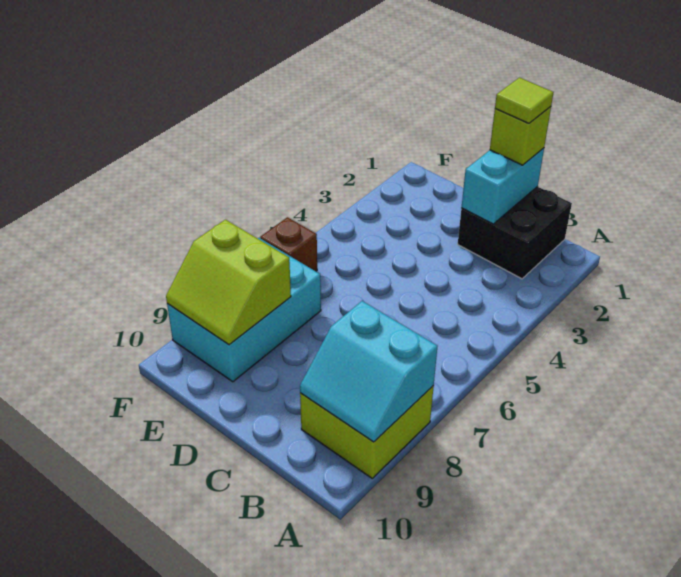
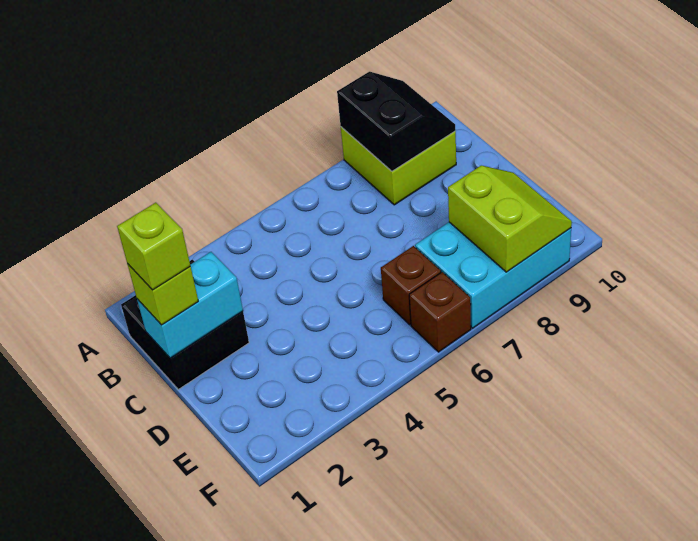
cyan slope A8:B9 level 2 top 8 -> black slope A8:B9 level 2 top 8
lime tile C1 level 4 -> lime brick C1 level 4
none -> brown brick E6 level 1

